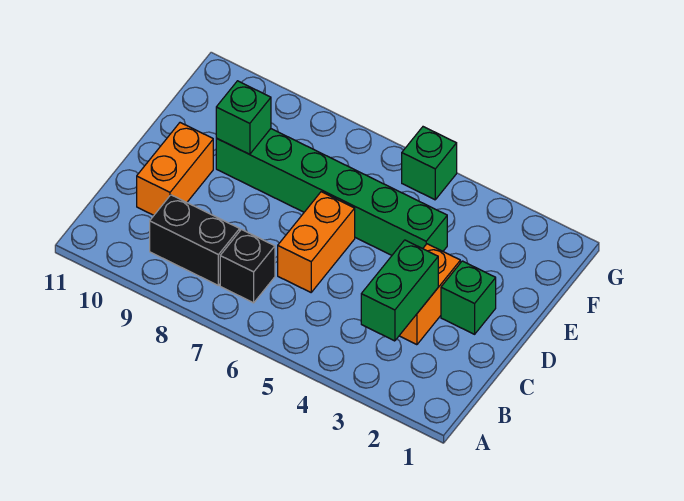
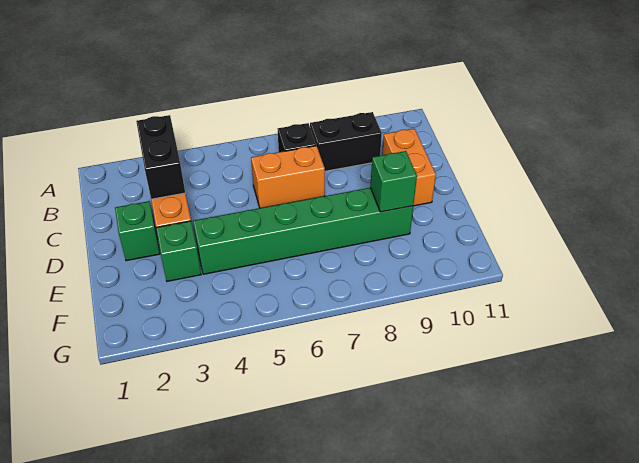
green brick B3:C3 level 2 -> black brick B3:C3 level 2
orange brick C6:D6 level 1 -> orange brick C6:C7 level 1
green brick G5 level 1 -> green brick E3 level 1

